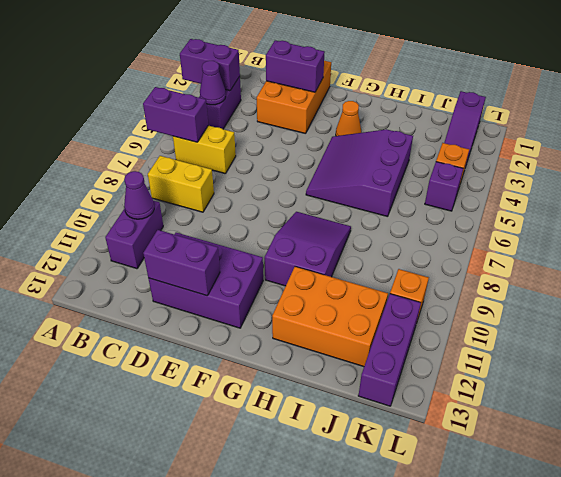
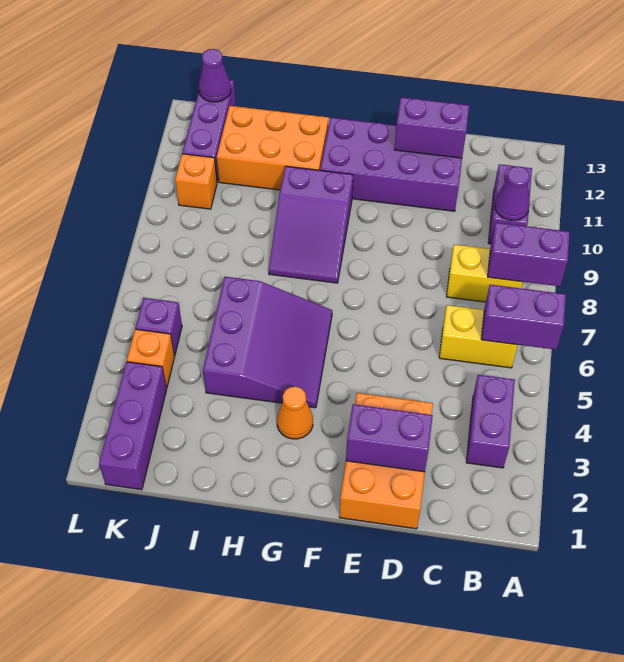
purple brick A3:B3 level 2 -> purple brick A8:B8 level 2
purple cone B4 level 2 -> purple cone K13 level 2
purple brick D11:F12 level 1 -> purple brick D11:G12 level 1
purple slope K1:K3 level 1 top 1 -> purple brick K1:K3 level 1

